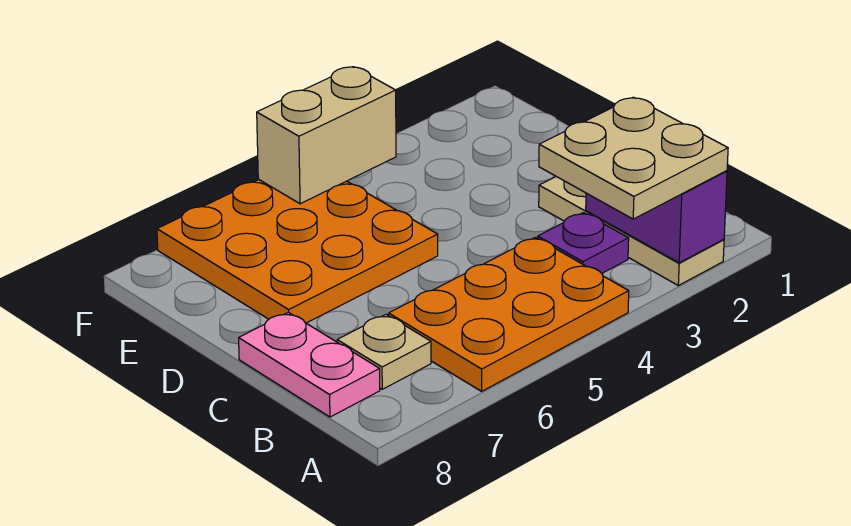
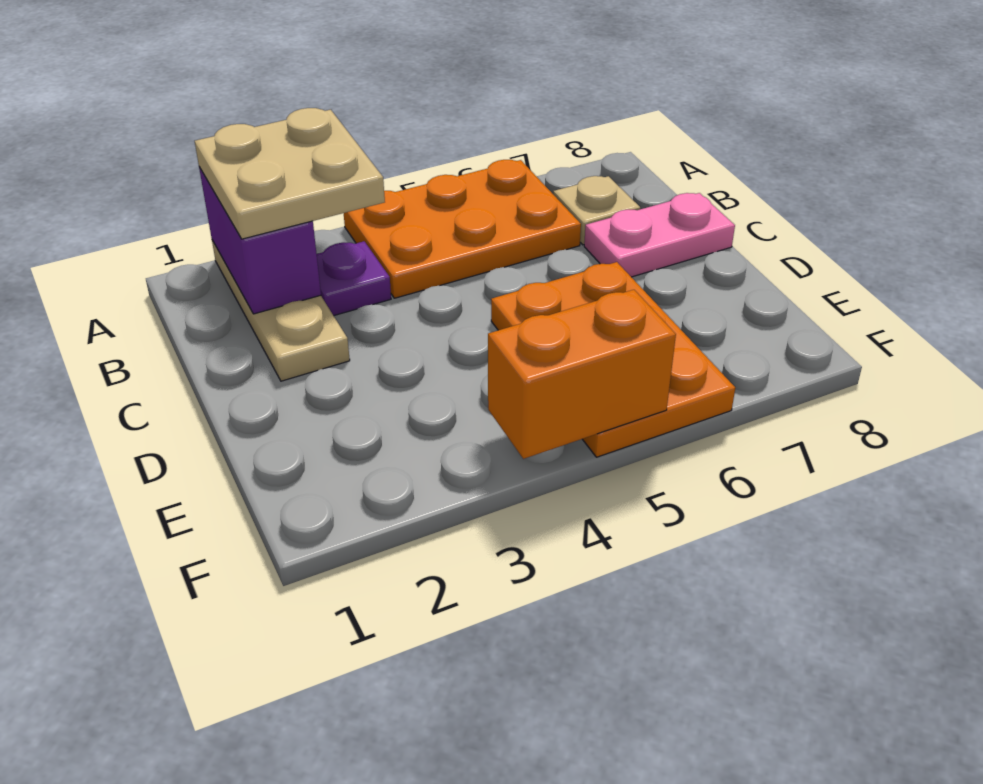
pink plate B8:C8 level 1 -> pink plate C7:C8 level 1
orange plate D5:F7 level 1 -> orange plate D5:F6 level 1
tan brick F4:F5 level 2 -> orange brick F4:F5 level 2

